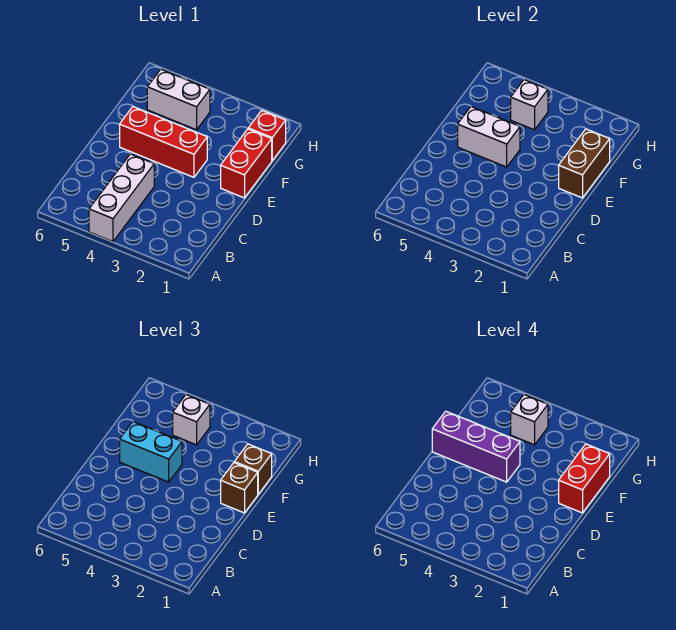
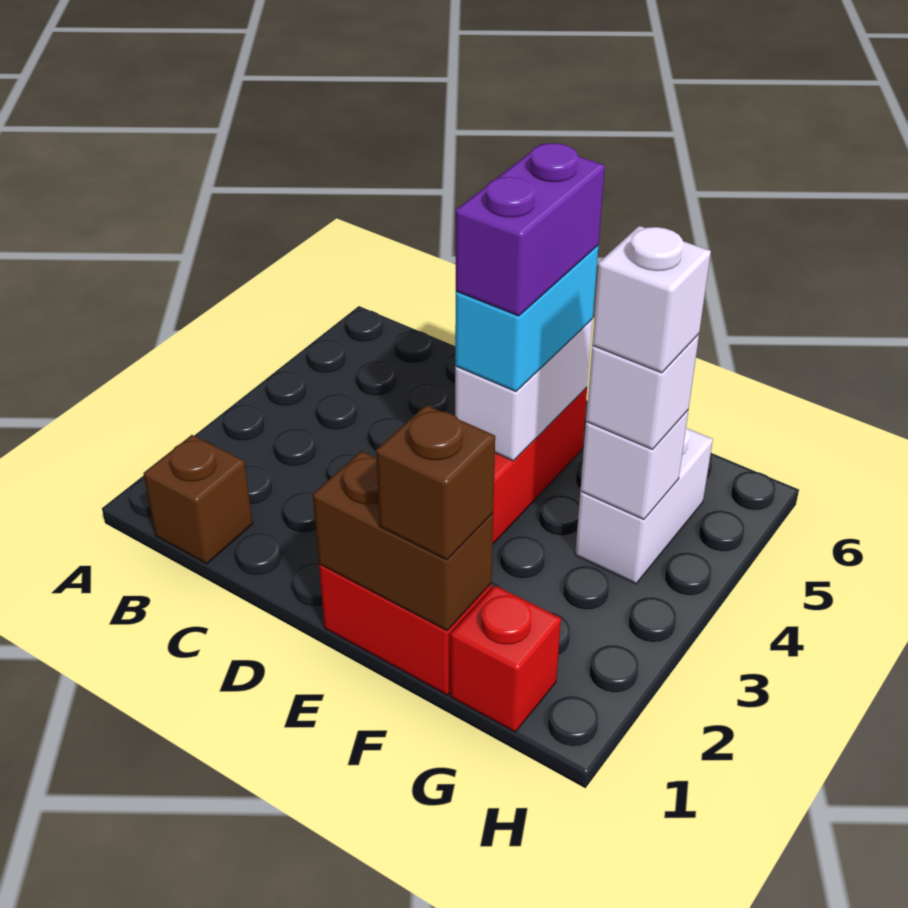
white brick A4:C4 level 1 -> none
brown brick E1 level 3 -> brown brick B1 level 1
red brick E1:F1 level 4 -> none
purple brick E4:E6 level 4 -> purple brick E4:E5 level 4

